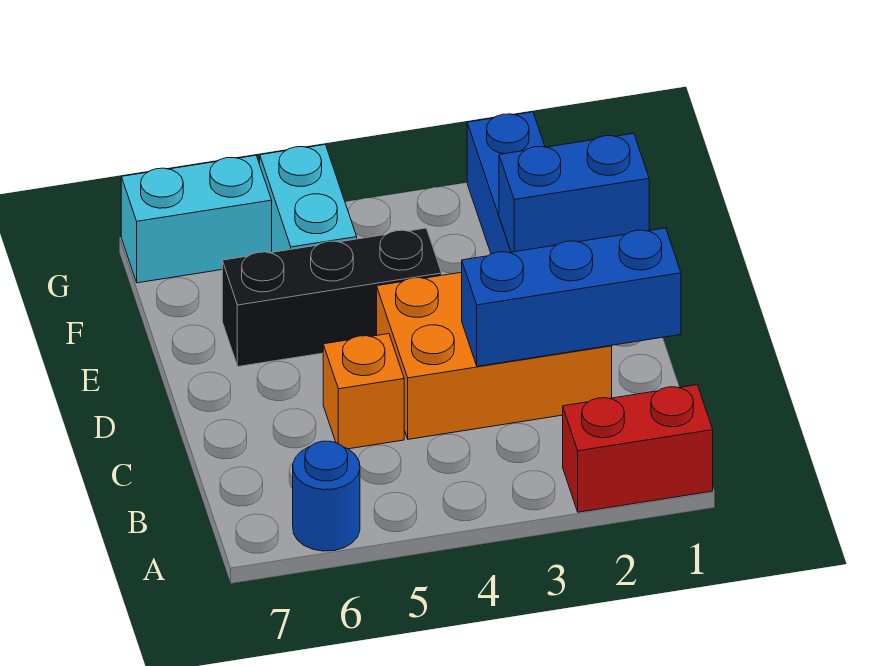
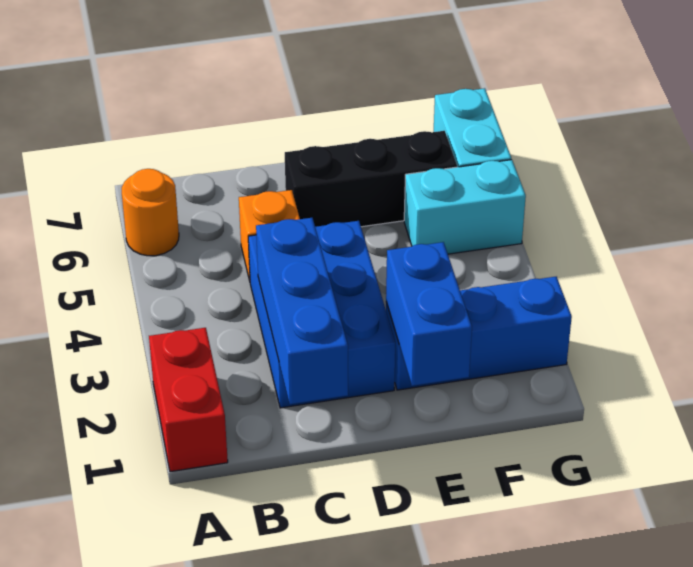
blue round brick A6 level 1 -> orange round brick A6 level 1
orange brick C2:D4 level 1 -> blue brick C2:D4 level 1
black brick E4:E6 level 1 -> black brick D6:F6 level 1

